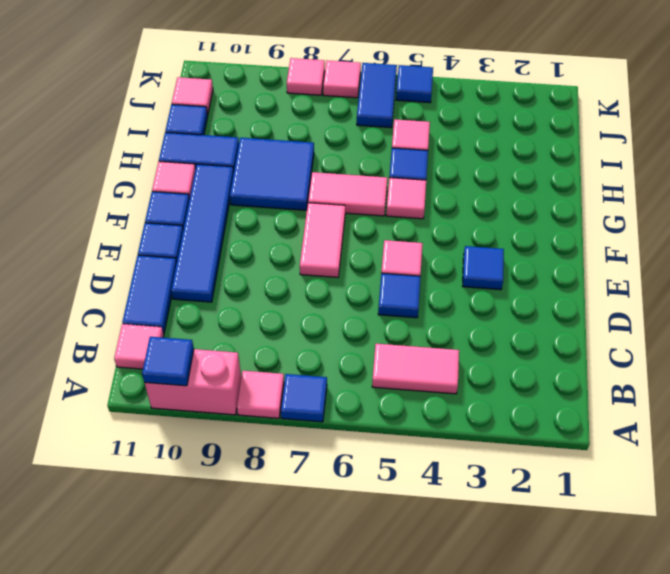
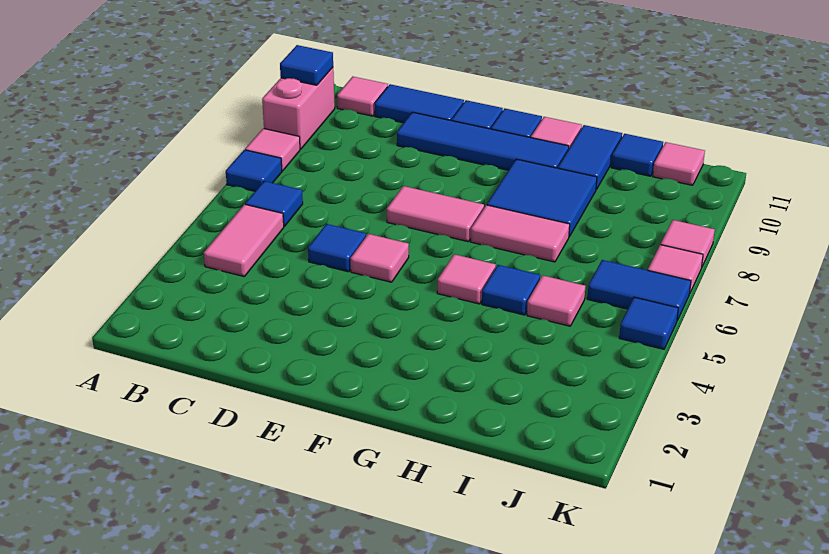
blue tile E3 level 1 -> blue tile B6 level 1
pink tile G6:G7 level 1 -> pink tile G7:H7 level 1

